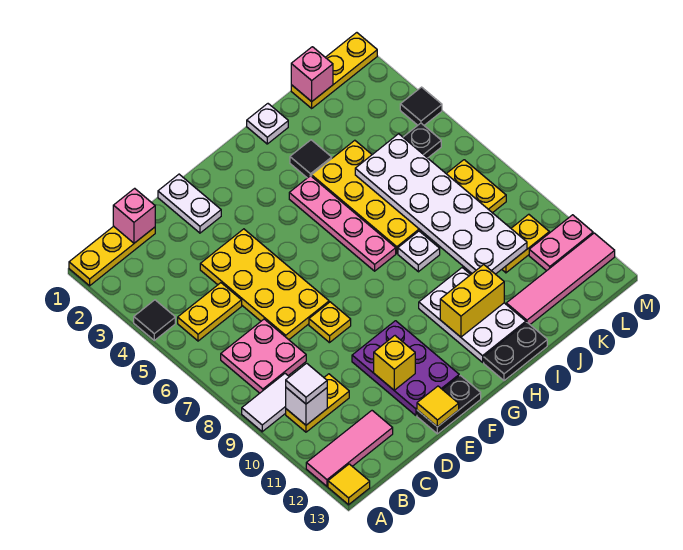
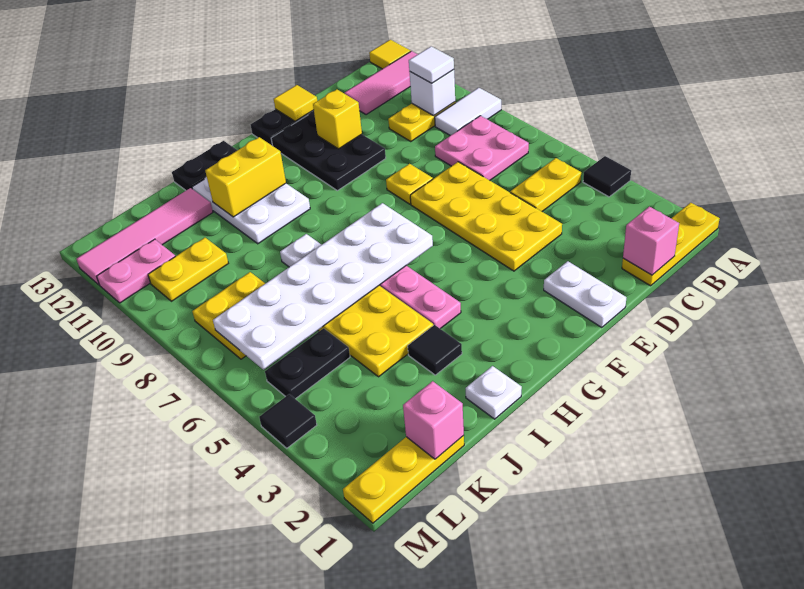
purple plate E10:F12 level 1 -> black plate E10:F12 level 1
white plate J5:K10 level 2 -> white plate G6:L7 level 2

